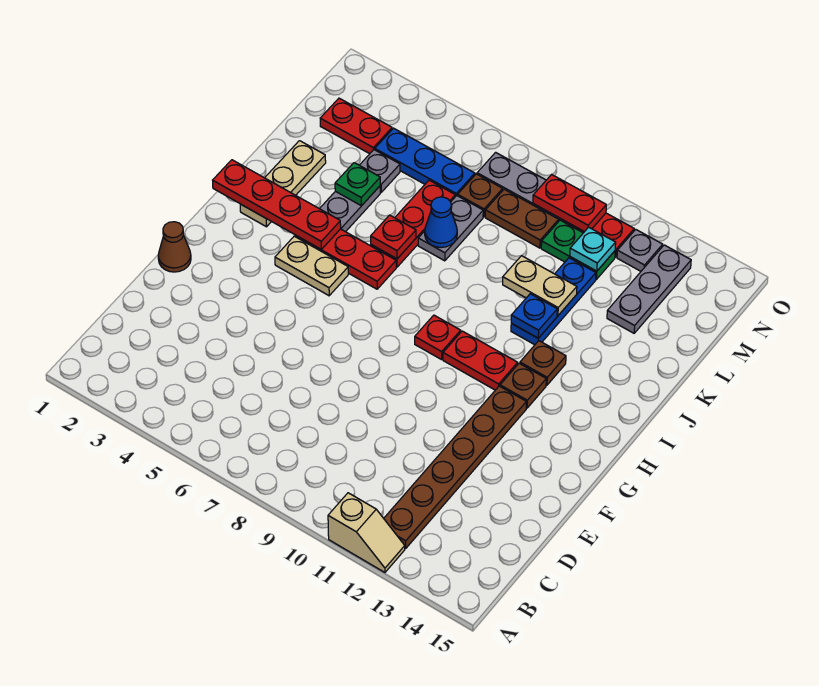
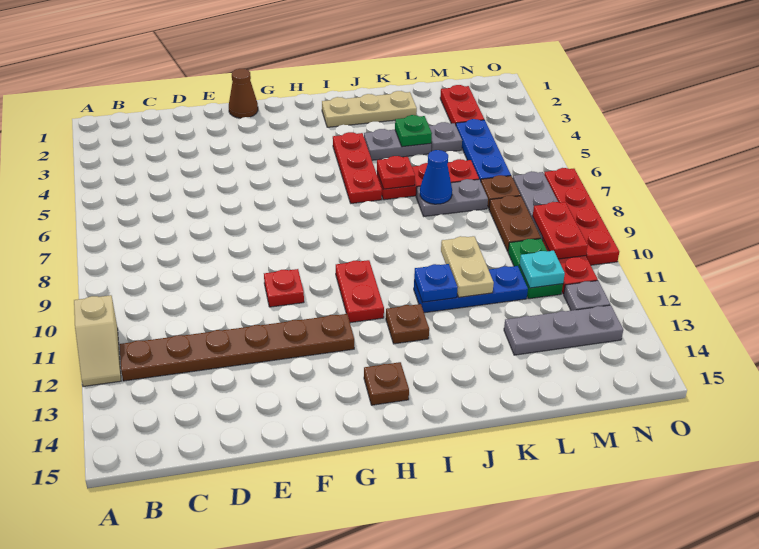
tan plate H4:H5 level 1 -> none
red plate H9 level 1 -> red plate F10 level 1
brown plate H12 level 1 -> brown plate H14 level 1
red plate I1:I4 level 2 -> red plate O7:O10 level 1

